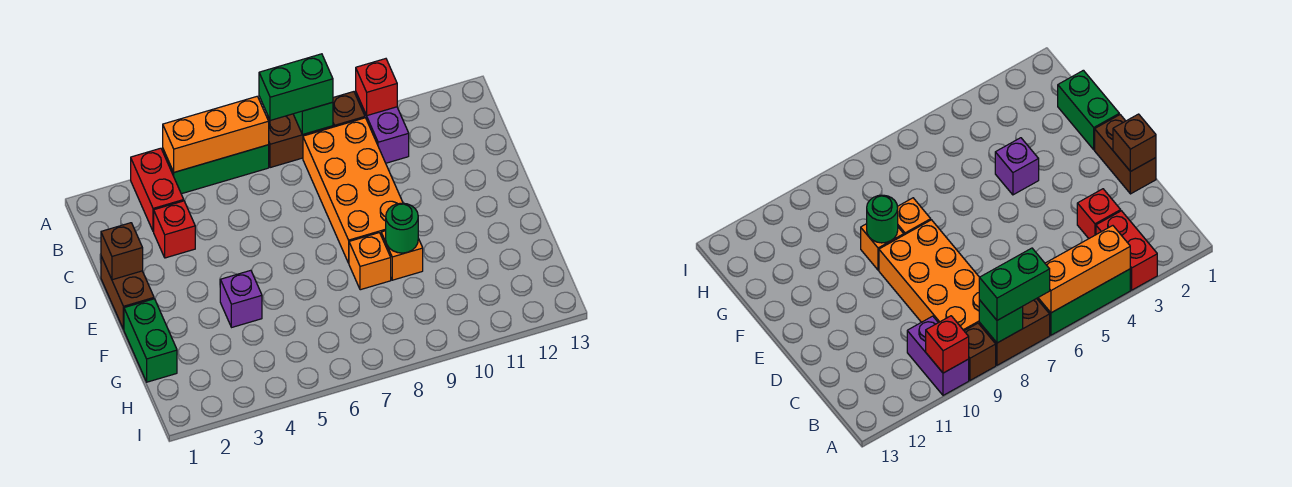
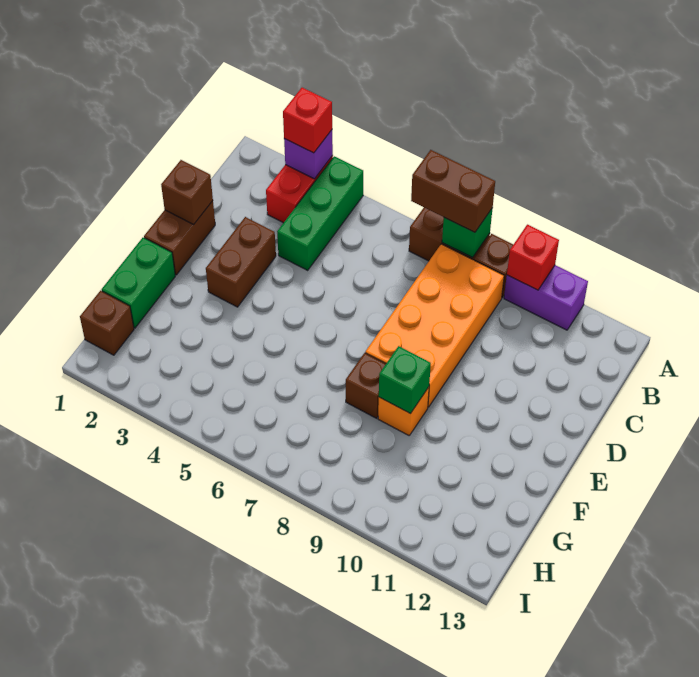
green brick A4:A6 level 1 -> green brick A4:C4 level 1
orange brick A4:A6 level 2 -> none
green brick A7:A8 level 3 -> brown brick A7:A8 level 3
purple brick A10:B10 level 1 -> purple brick A10:A11 level 1
red brick C3 level 1 -> red brick A3 level 3
none -> brown brick D3:E3 level 1
purple brick F4 level 1 -> purple brick A3 level 2
orange brick F8 level 1 -> brown brick F8 level 1
green round brick F9 level 2 -> green brick F9 level 2
none -> brown brick H1 level 1

